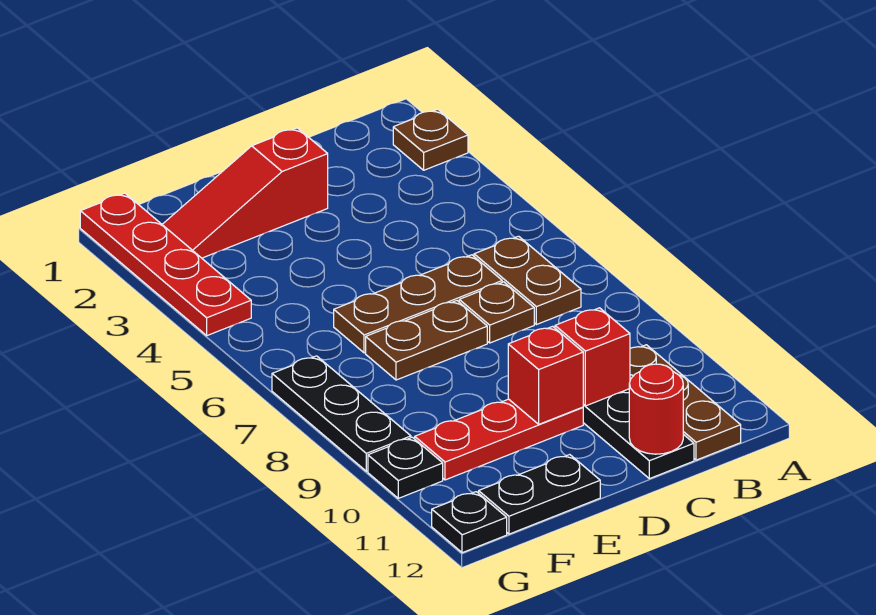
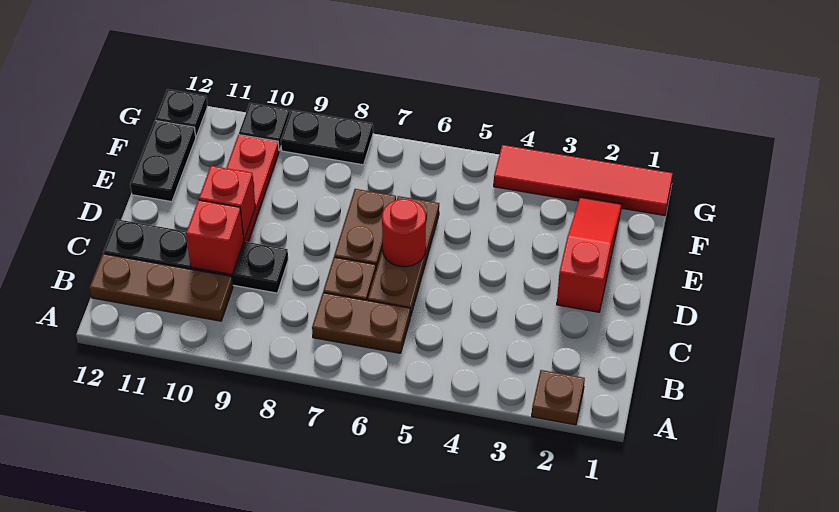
red round brick C12 level 2 -> red round brick D6 level 2
red plate G1:G4 level 1 -> red tile G1:G4 level 1
black plate G7:G9 level 1 -> black plate G8:G9 level 1

